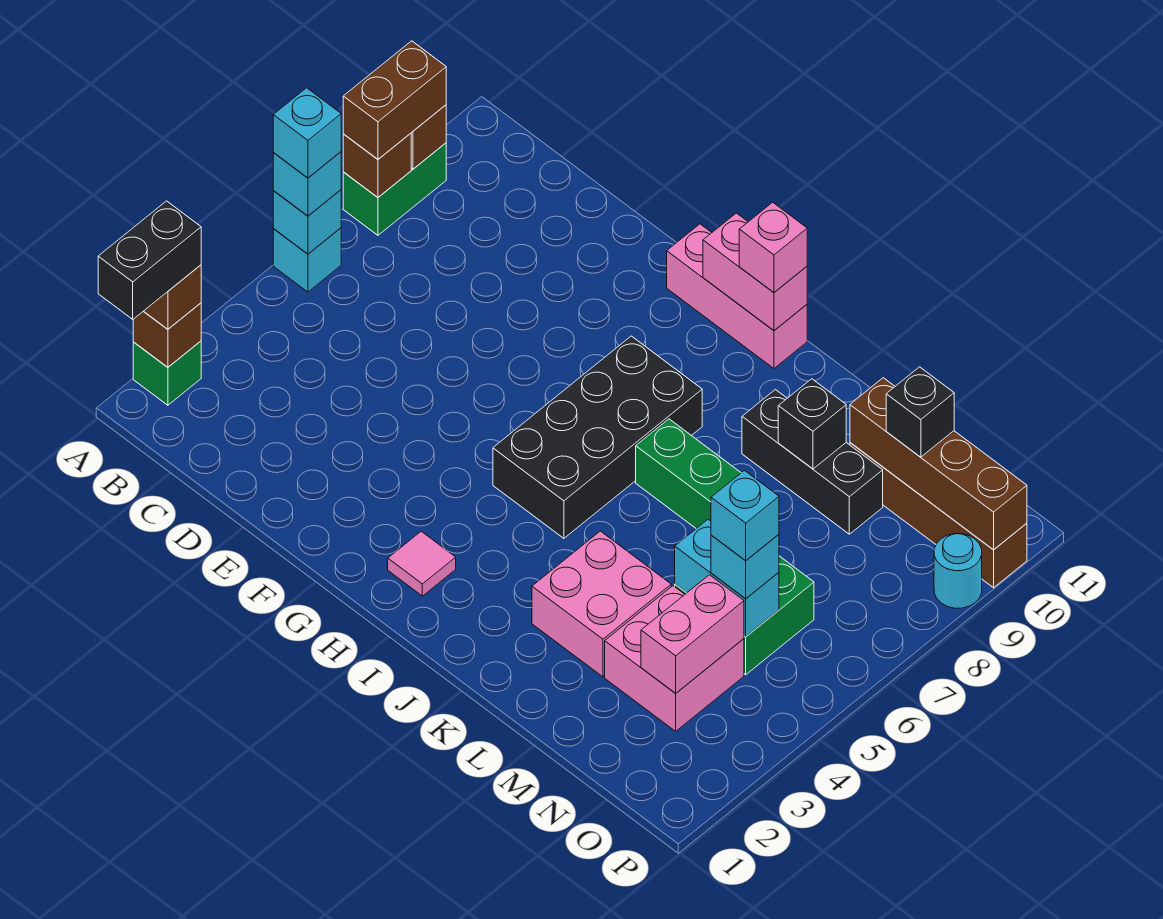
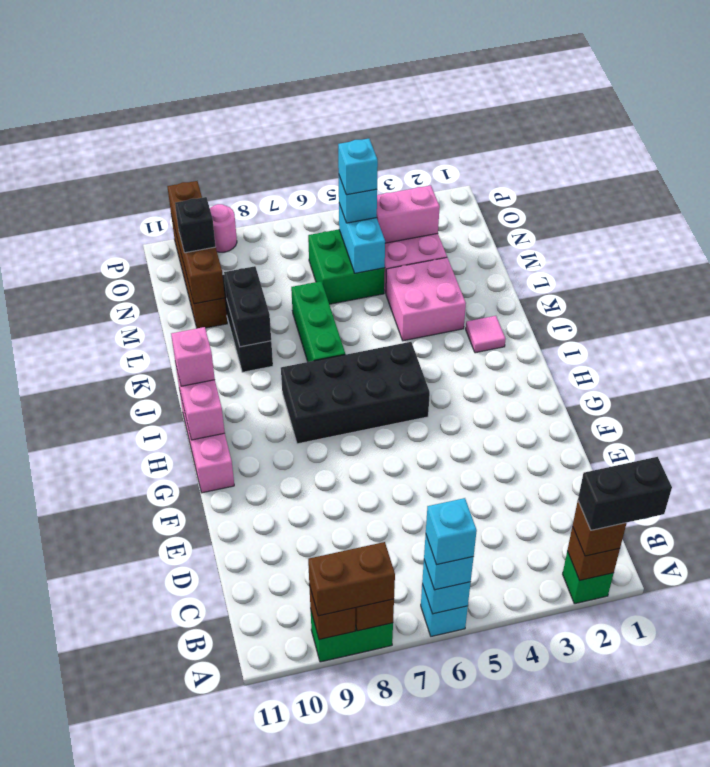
pink tile H2 level 1 -> pink tile J2 level 1
black brick L9 level 2 -> black brick K9:L9 level 2
cyan round brick P9 level 1 -> pink round brick P9 level 1

